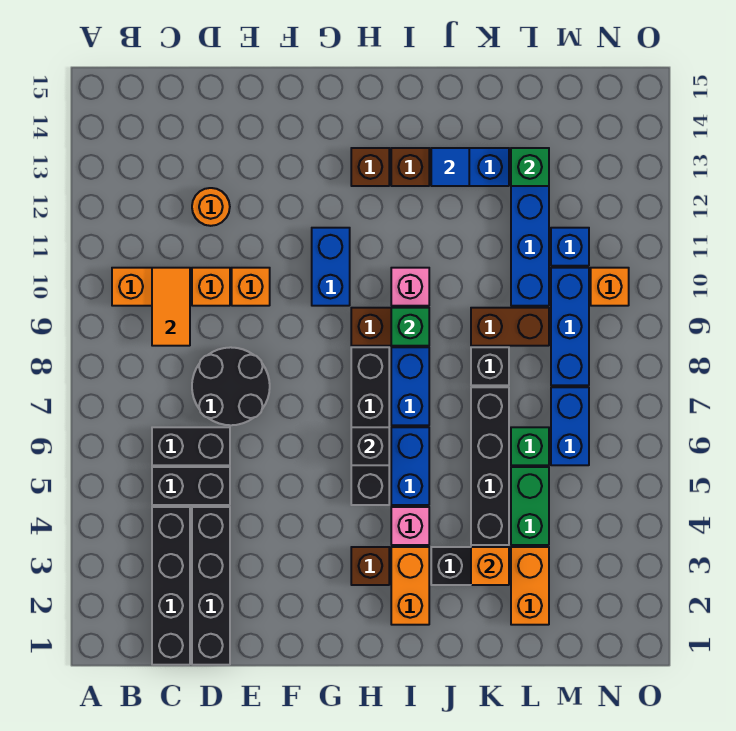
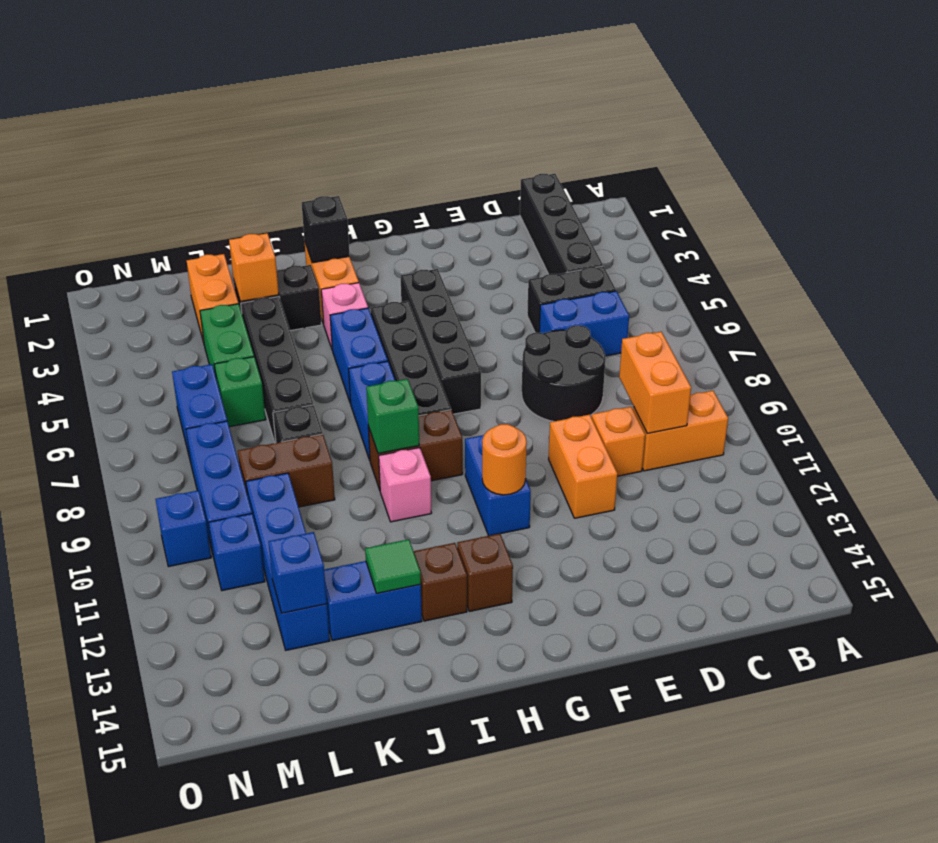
black brick C6:D6 level 1 -> blue brick C6:D6 level 1
orange tile C9:C10 level 2 -> orange brick C9:C10 level 2
black brick D1:D4 level 1 -> black brick G4:G7 level 1
orange round brick D12 level 1 -> orange round brick G11 level 2
orange brick E10 level 1 -> orange brick E10:E11 level 1
brown brick H3 level 1 -> none
black brick H6 level 2 -> black brick I2 level 2
blue tile J13 level 2 -> green tile J13 level 2
green brick L13 level 2 -> blue brick L13 level 2
orange brick N10 level 1 -> blue brick N10 level 1

